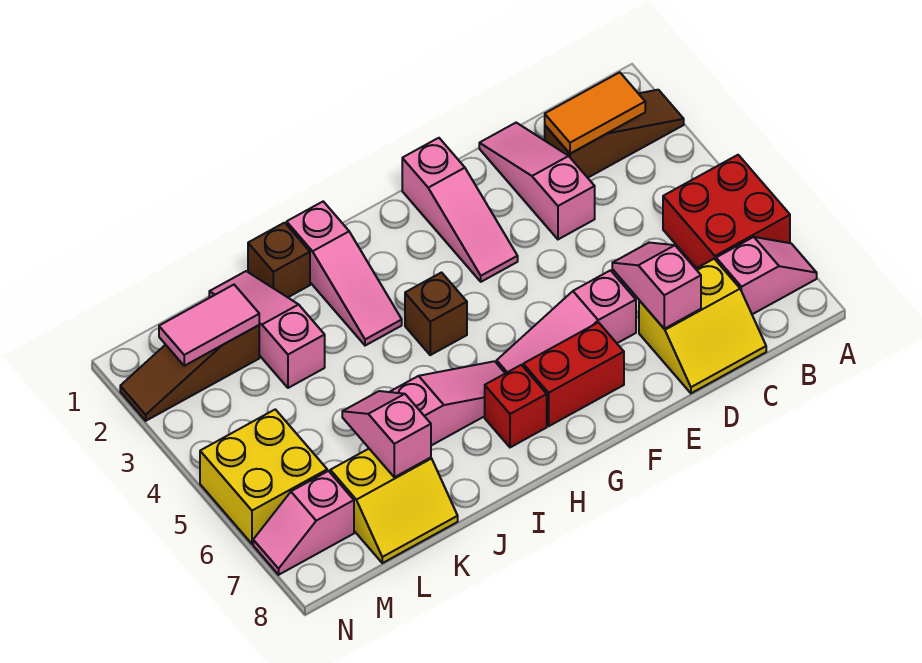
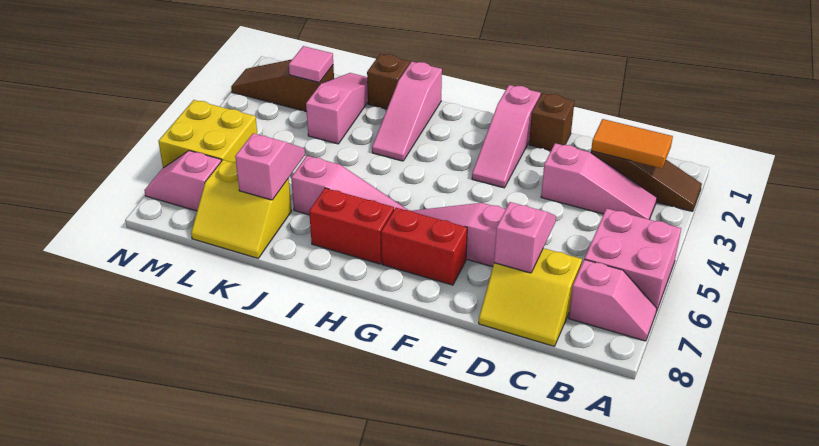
red brick A5:B6 level 1 -> pink brick A5:B6 level 1
pink slope D1:D3 level 1 top 3 -> pink slope B3:D3 level 1 top D
brown brick H4 level 1 -> brown brick E1 level 1
red brick H7 level 1 -> red brick H7:I7 level 1
pink tile L2:M2 level 2 -> pink tile L2 level 2

